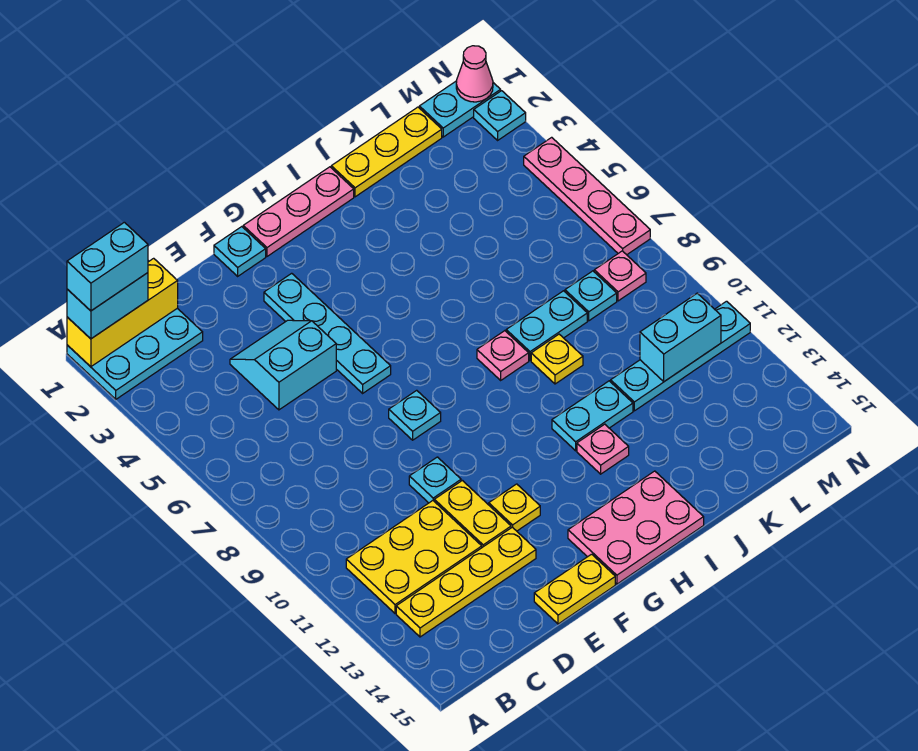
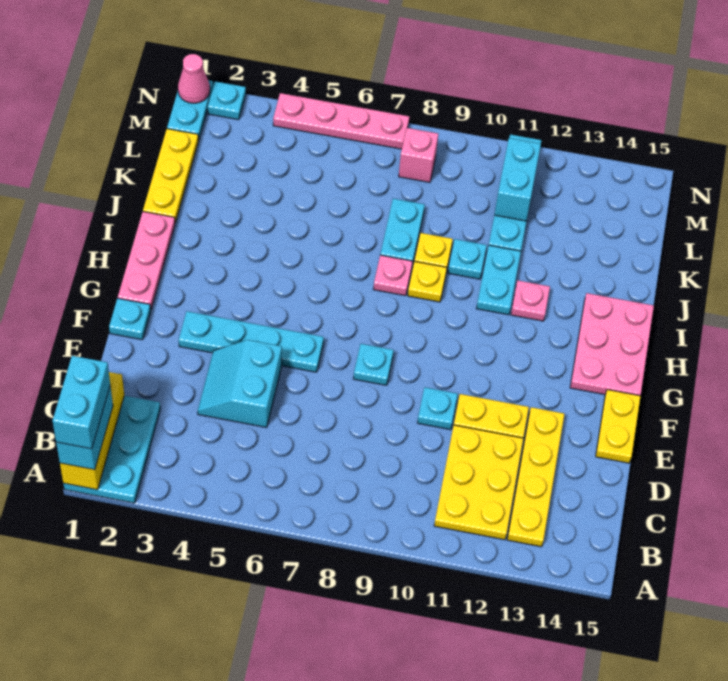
yellow plate F12 level 1 -> yellow plate I9 level 1
cyan plate L8 level 1 -> cyan plate J10 level 1
pink plate M8 level 1 -> pink brick M8 level 1

